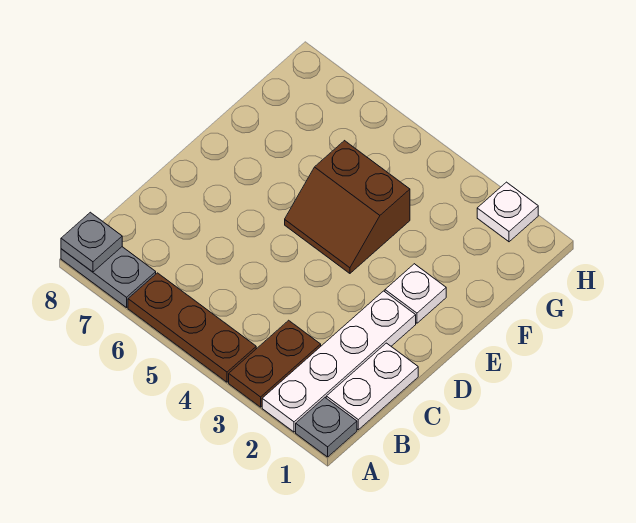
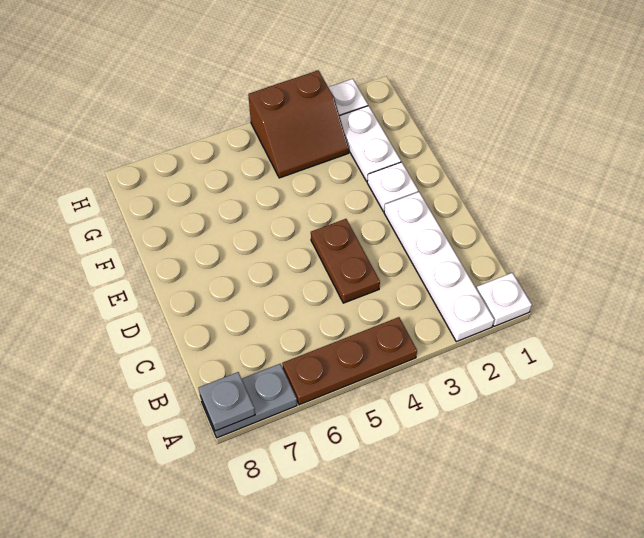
grey plate A1 level 1 -> white plate A1 level 1
brown plate A3:B3 level 1 -> brown plate C4:D4 level 1
white plate B1:C1 level 1 -> white plate F2:G2 level 1
brown slope E4:F5 level 1 top F -> brown slope G3:H4 level 1 top H

